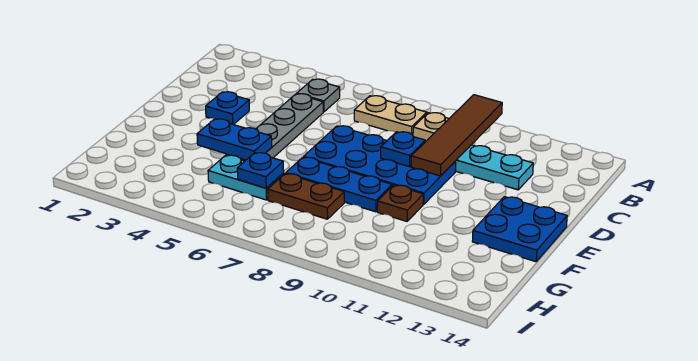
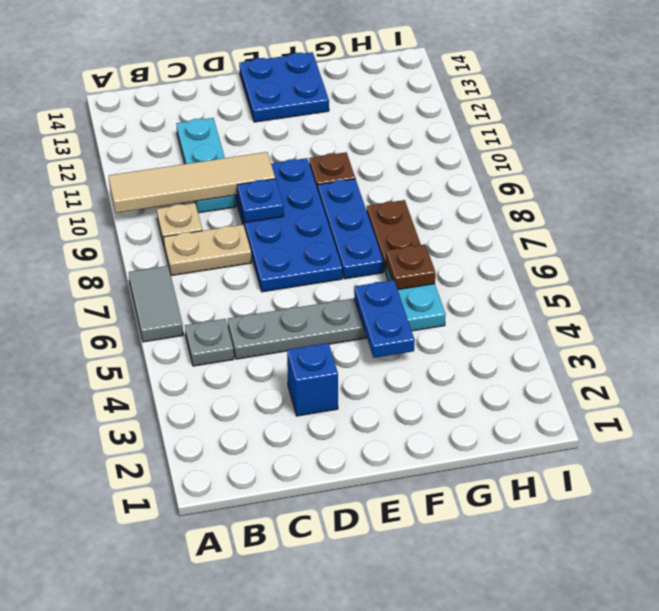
none -> grey tile A6:A7 level 1
brown tile A10:D10 level 2 -> tan tile A10:D10 level 2
tan plate B7:B8 level 1 -> tan plate B8:C8 level 1
blue plate D3 level 1 -> blue brick D3 level 1
blue plate G6 level 2 -> brown plate G6 level 2

